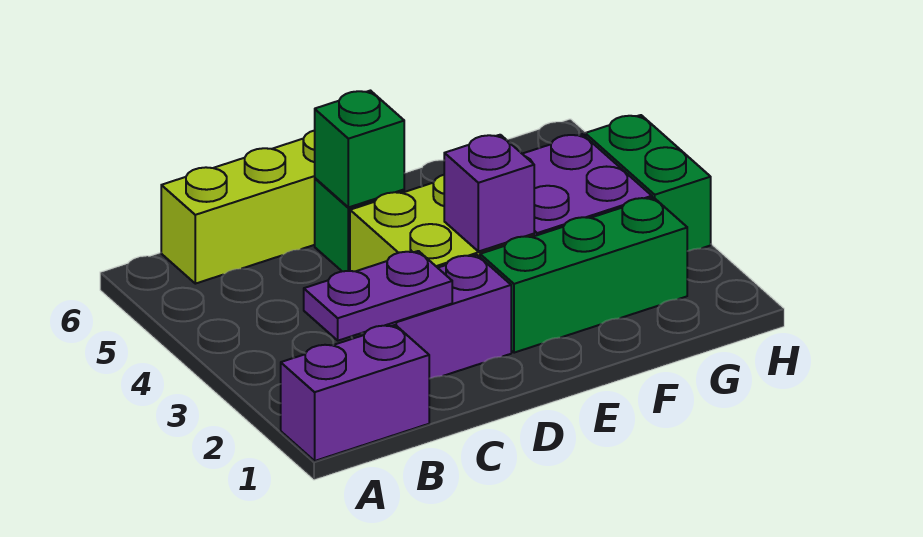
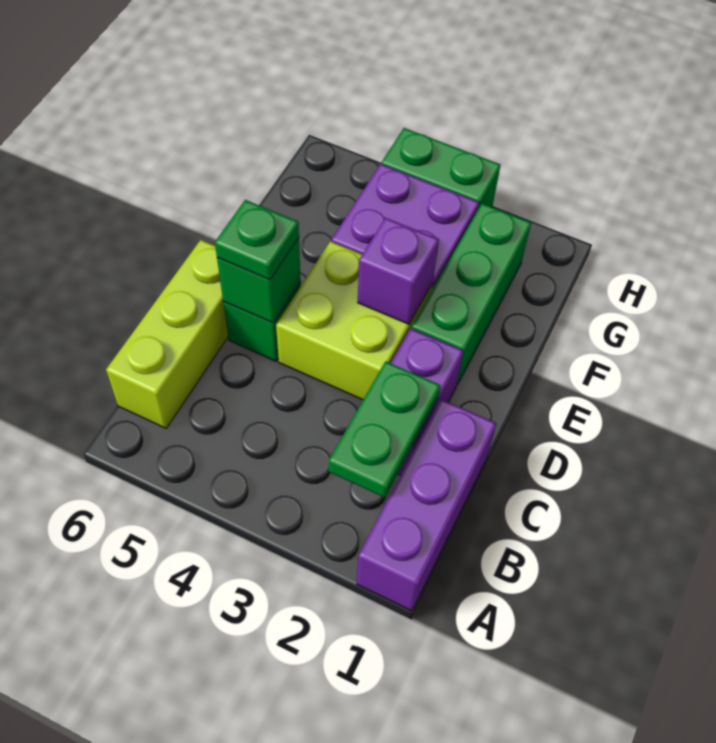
purple brick A1:B1 level 1 -> purple brick A1:C1 level 1
purple plate B2:C2 level 2 -> green plate B2:C2 level 2
none -> green plate D5 level 3

